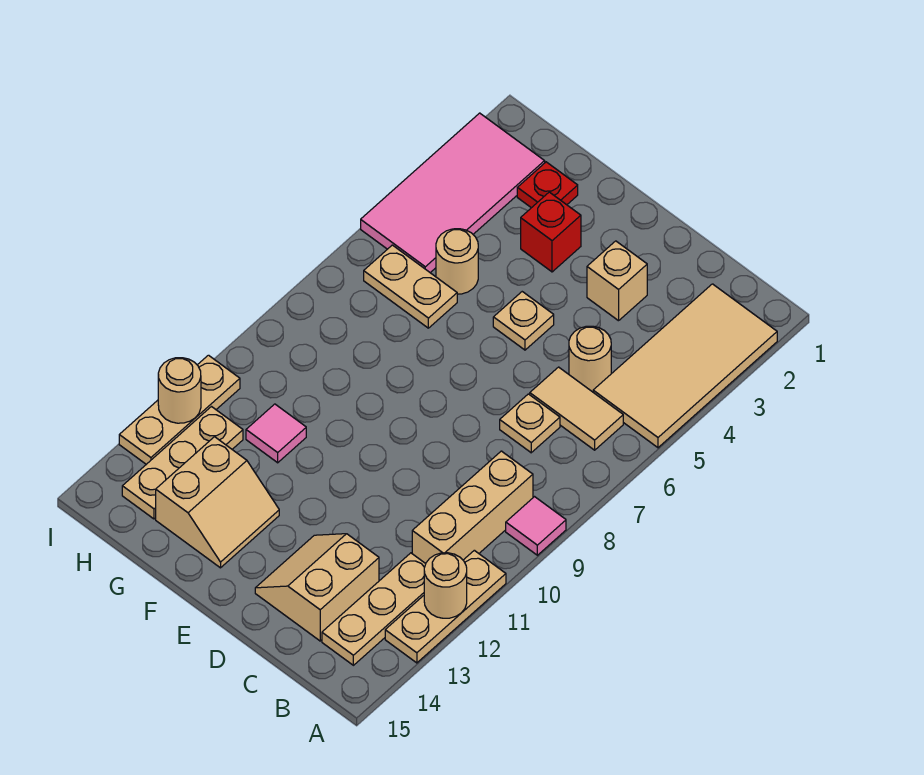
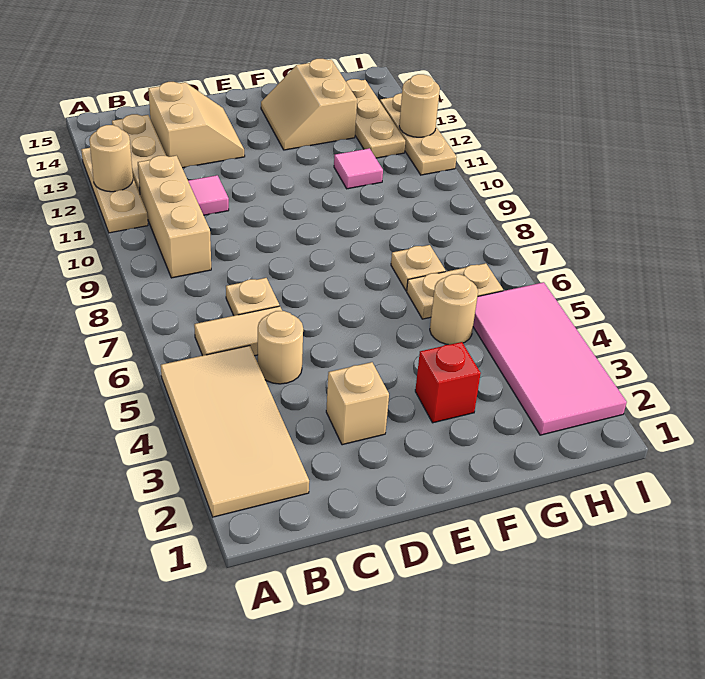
pink tile A9 level 1 -> pink tile C11 level 1
tan plate E5 level 1 -> tan plate G7 level 1
red plate G2 level 1 -> none

